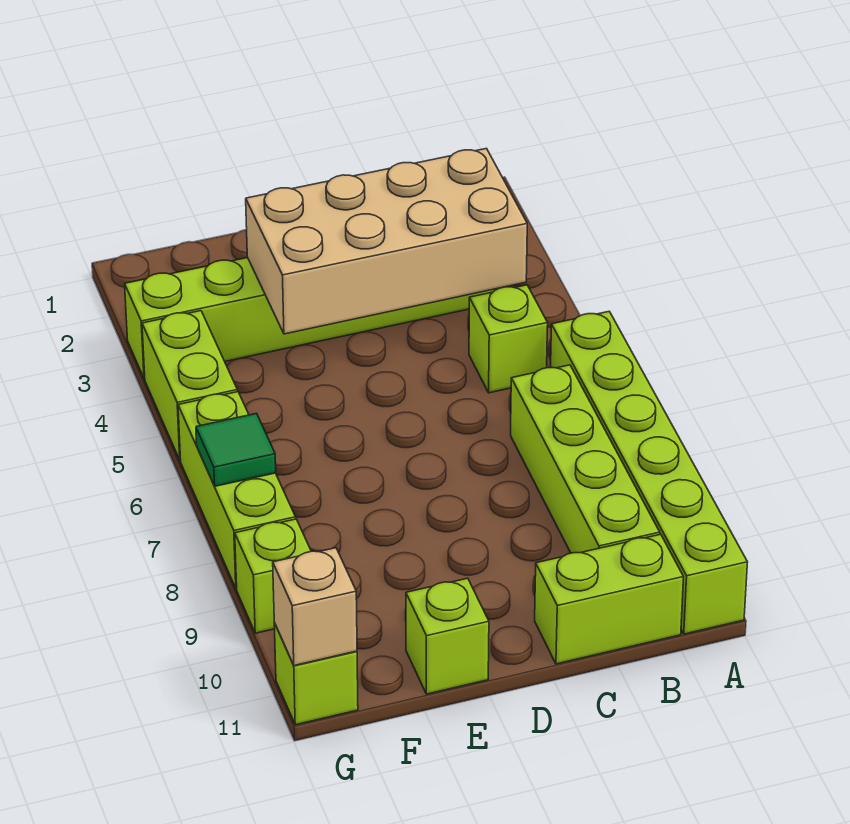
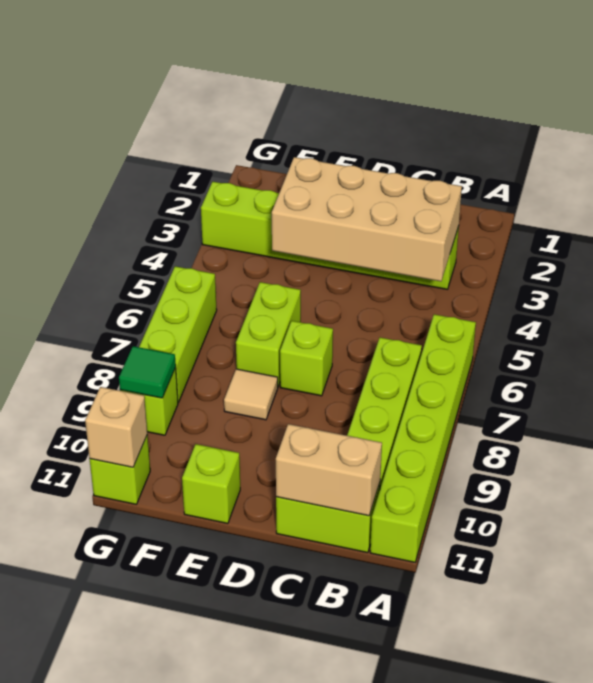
lime brick B5 level 1 -> lime brick D7 level 1
none -> tan brick B11:C11 level 2
none -> tan tile E8 level 1
lime brick G4:G5 level 1 -> lime brick E6:E7 level 1
green tile G7 level 2 -> green tile G9 level 2

